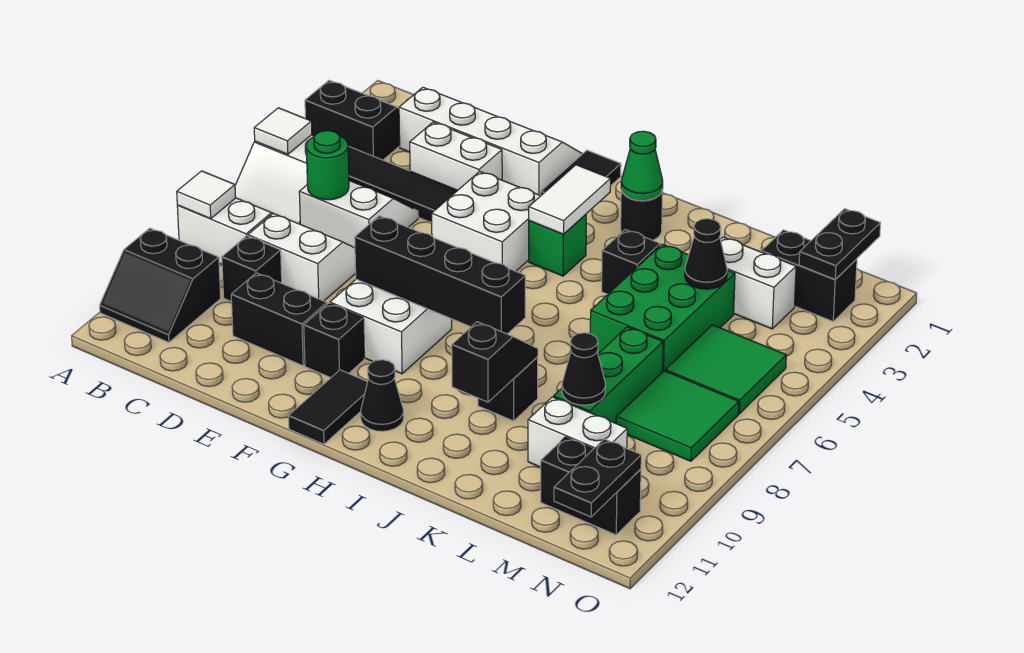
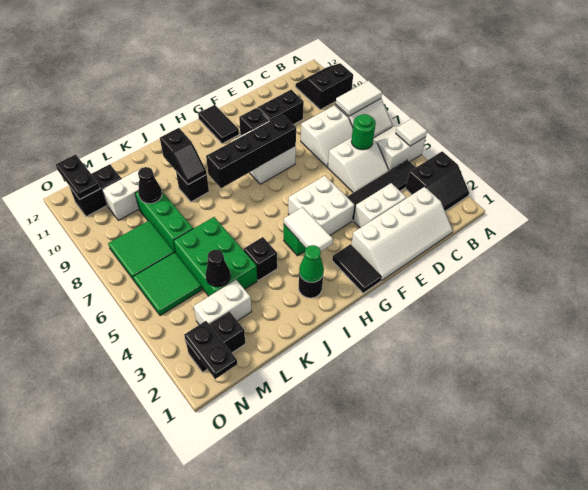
white tile A8 level 2 -> white tile A8:B8 level 2
black brick C9 level 1 -> none
black cone H11 level 1 -> none

